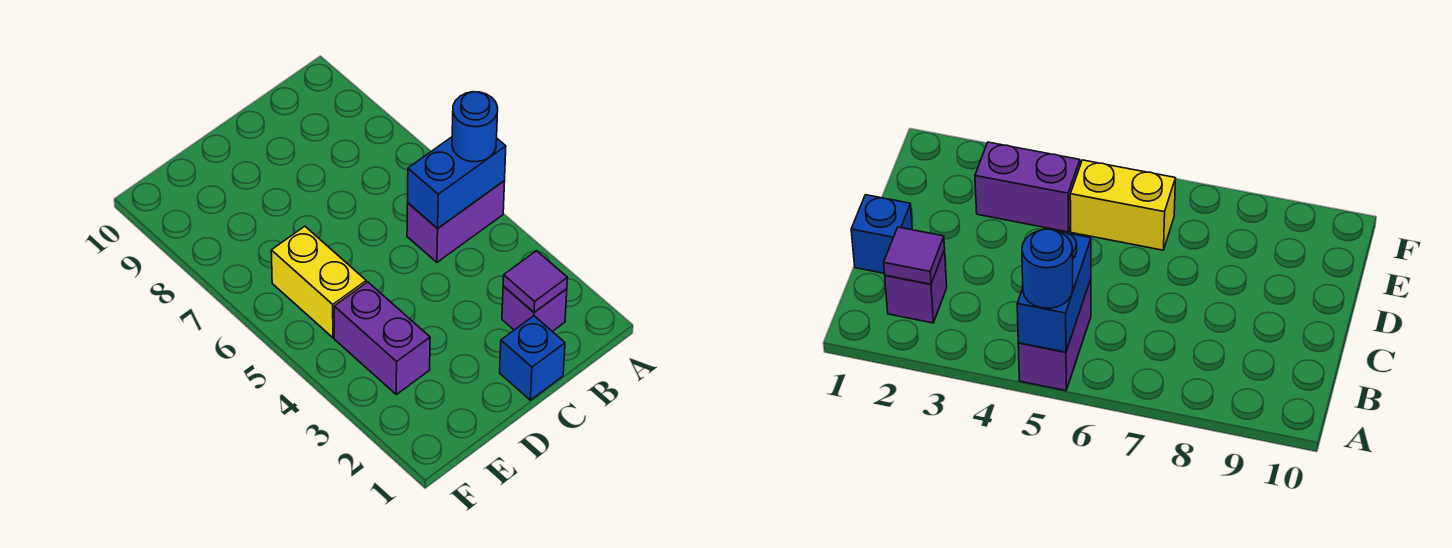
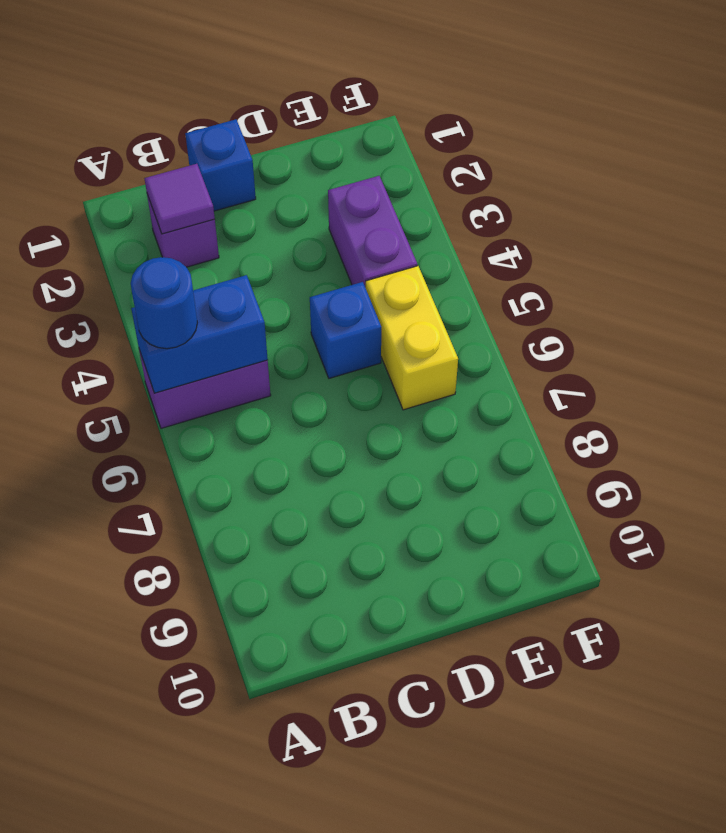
none -> blue brick D5 level 1

